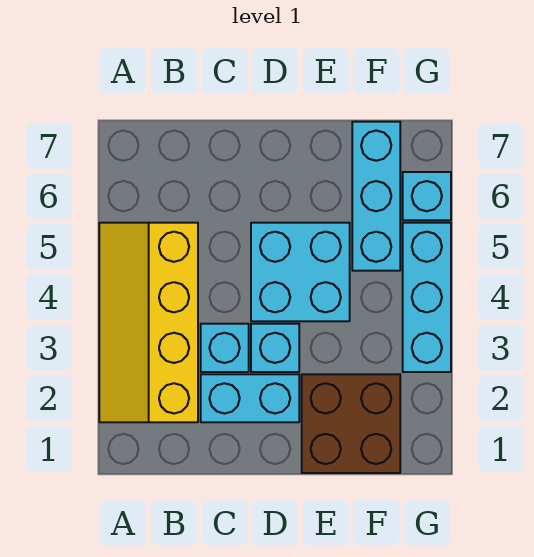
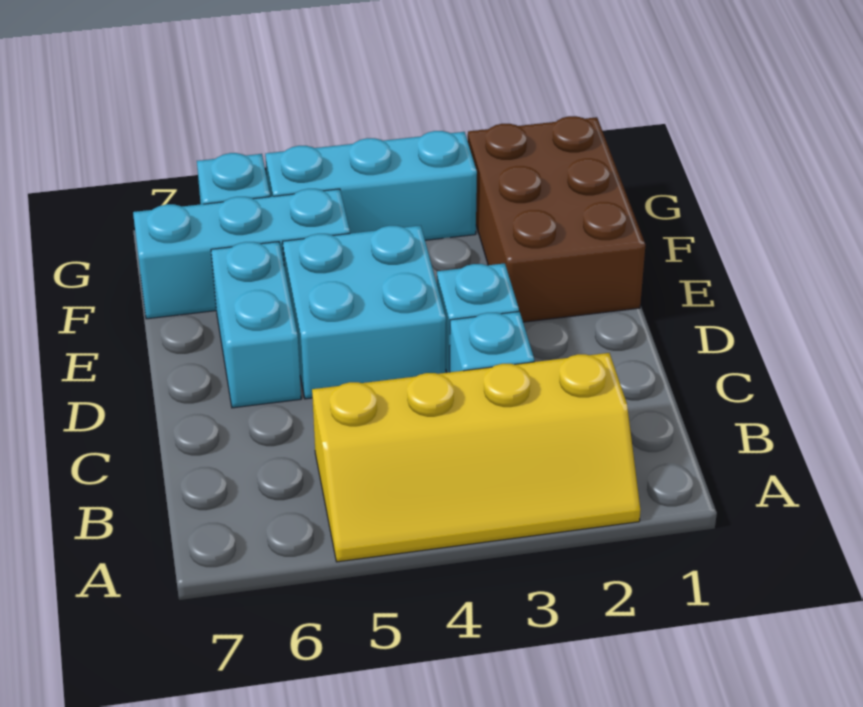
cyan brick C2:D2 level 1 -> cyan brick D6:E6 level 1
brown brick E1:F2 level 1 -> brown brick E1:G2 level 1

